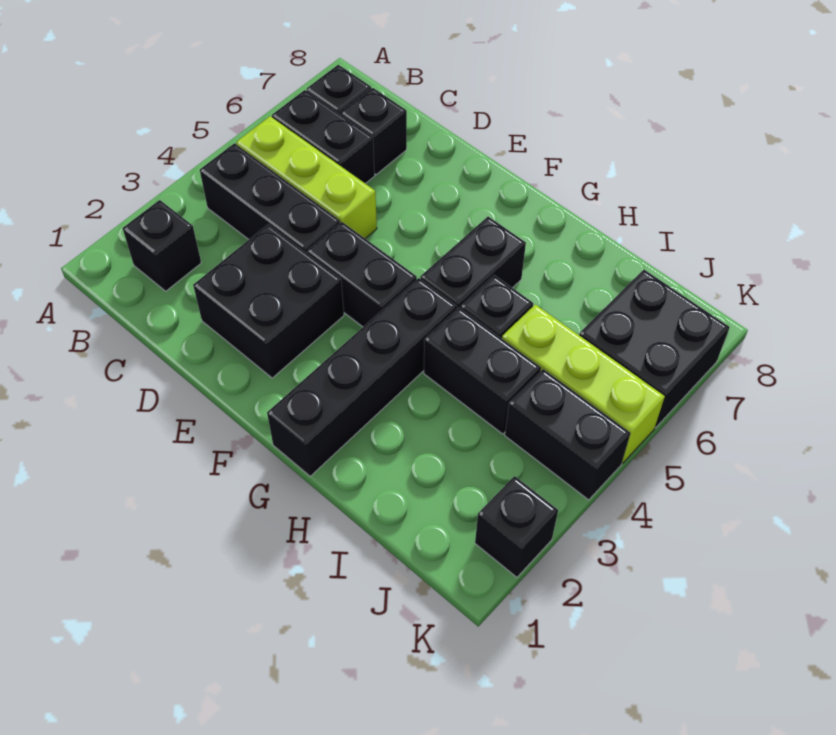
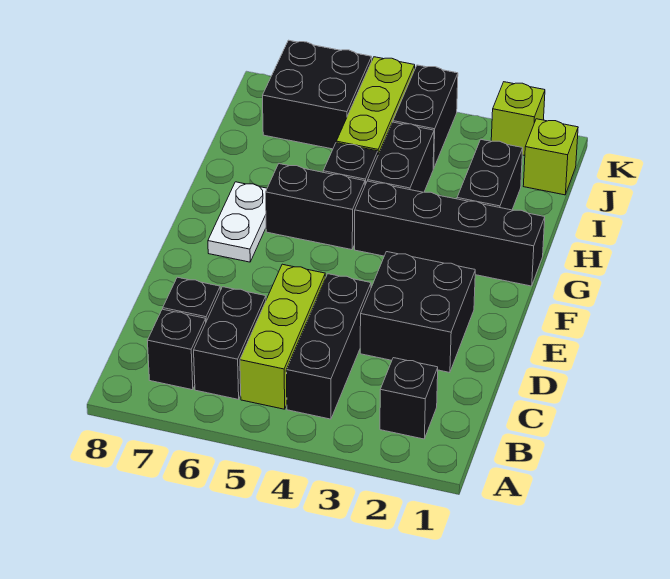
black brick E4:F4 level 1 -> black brick H2:I2 level 1
none -> white plate F7:G7 level 1
none -> lime brick J1 level 1
black brick K2 level 1 -> lime brick K2 level 1

